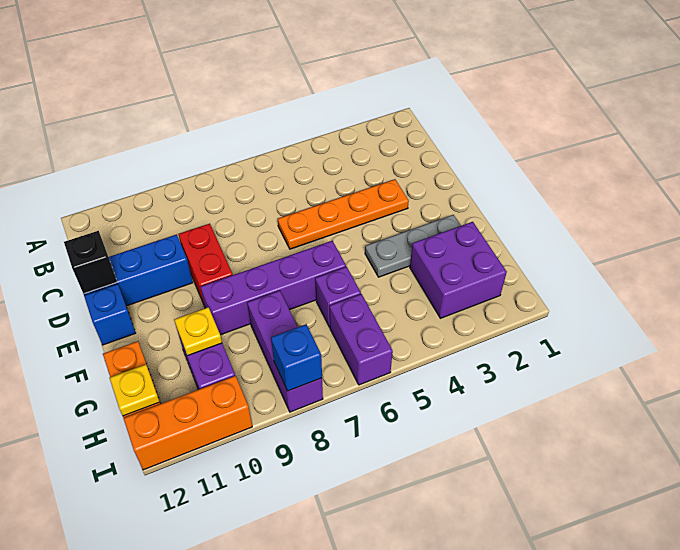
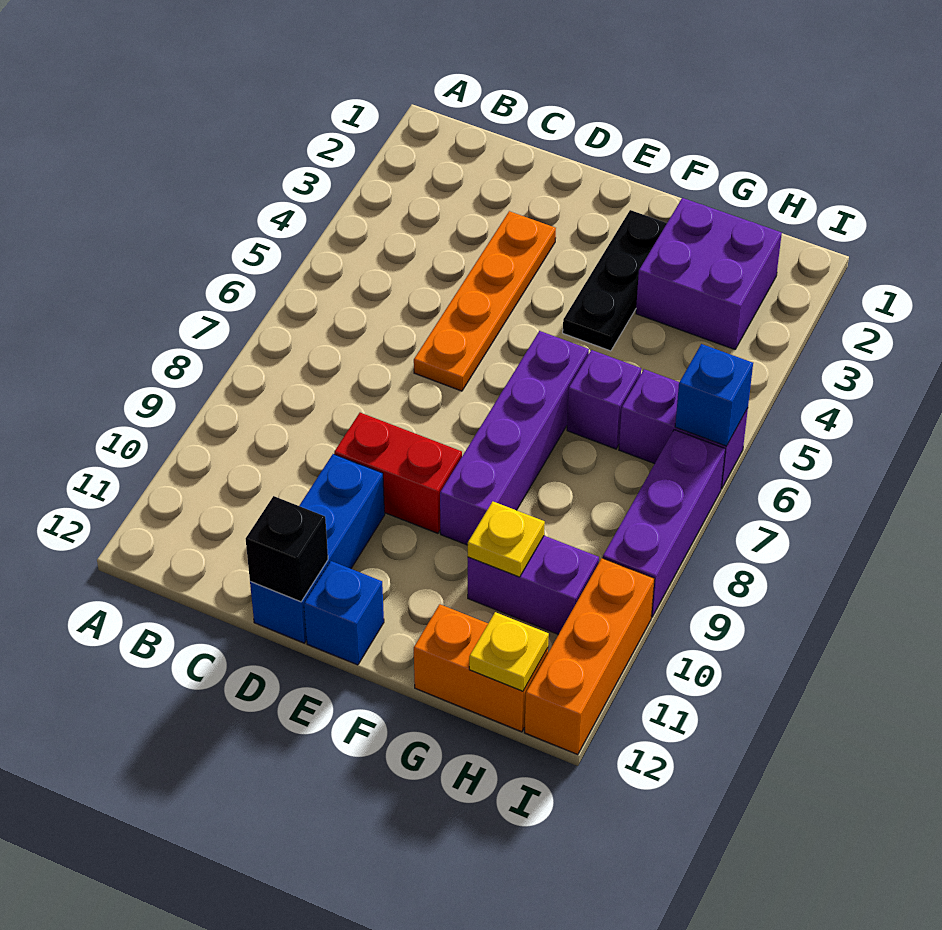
grey plate F2:F4 level 1 -> black plate F2:F4 level 1
purple brick G8:I8 level 1 -> purple brick I7:I9 level 1
blue brick I8 level 2 -> blue brick I6 level 2

